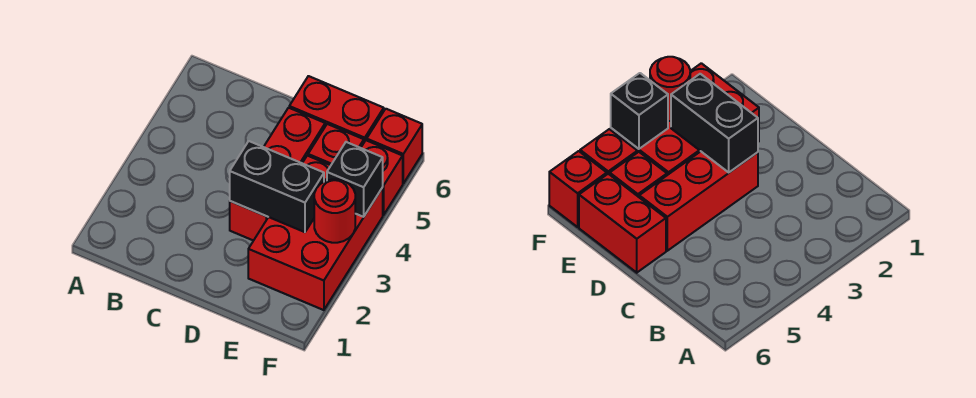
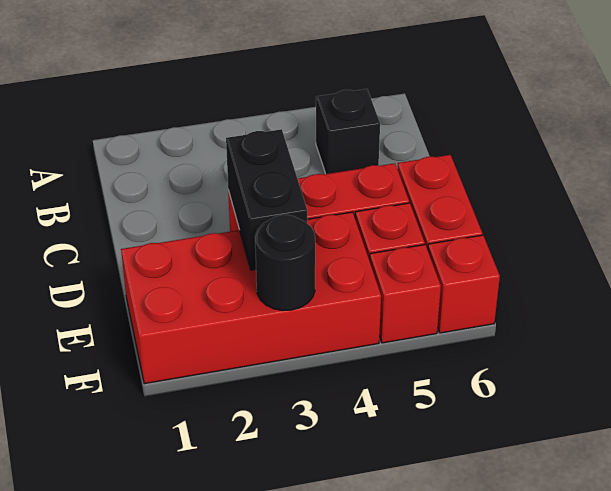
red brick E2:F4 level 1 -> red brick E1:F4 level 1
red round brick F3 level 2 -> black round brick F3 level 2
black brick F4 level 2 -> black brick B5 level 1

